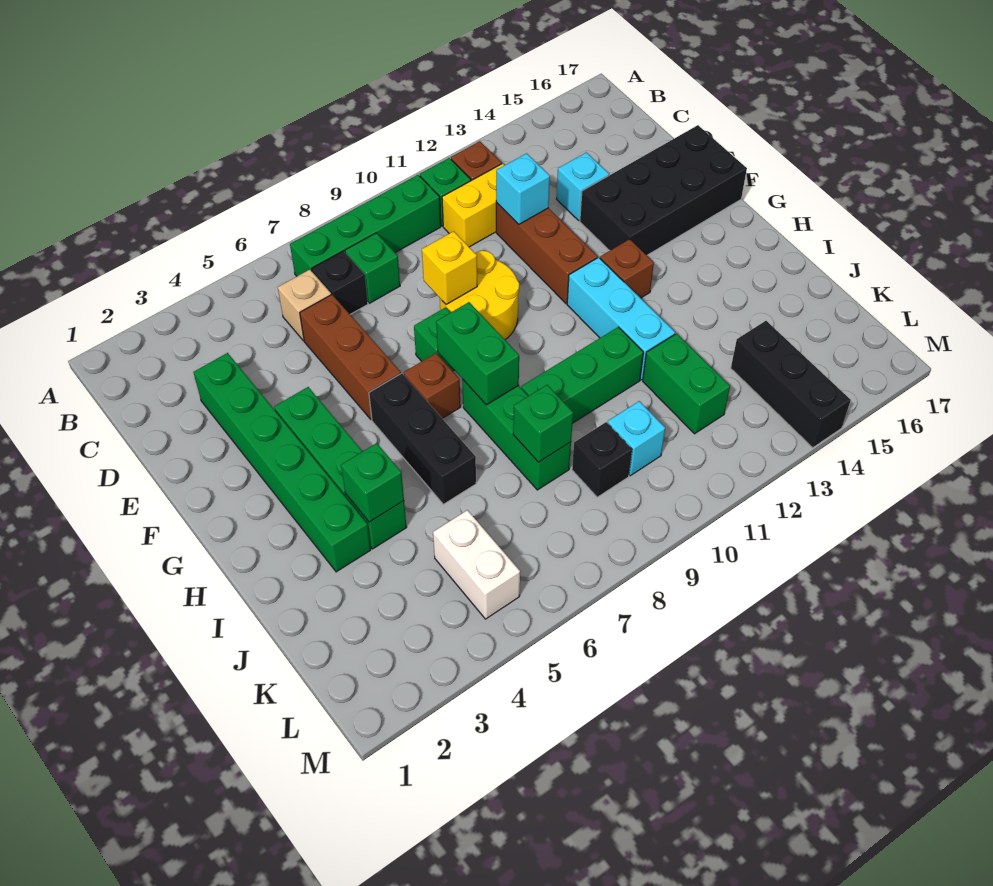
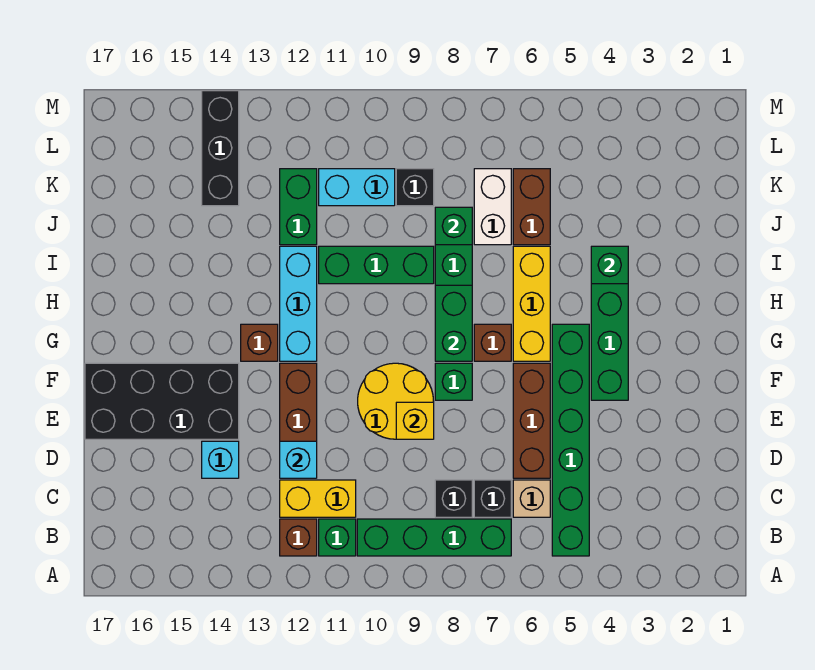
green brick C8 level 1 -> black brick C8 level 1
green brick D3:I3 level 1 -> green brick B5:G5 level 1
black brick G6:I6 level 1 -> yellow brick G6:I6 level 1
none -> brown brick J6:K6 level 1
white brick K5:L5 level 1 -> white brick J7:K7 level 1
cyan brick K10 level 1 -> cyan brick K10:K11 level 1

